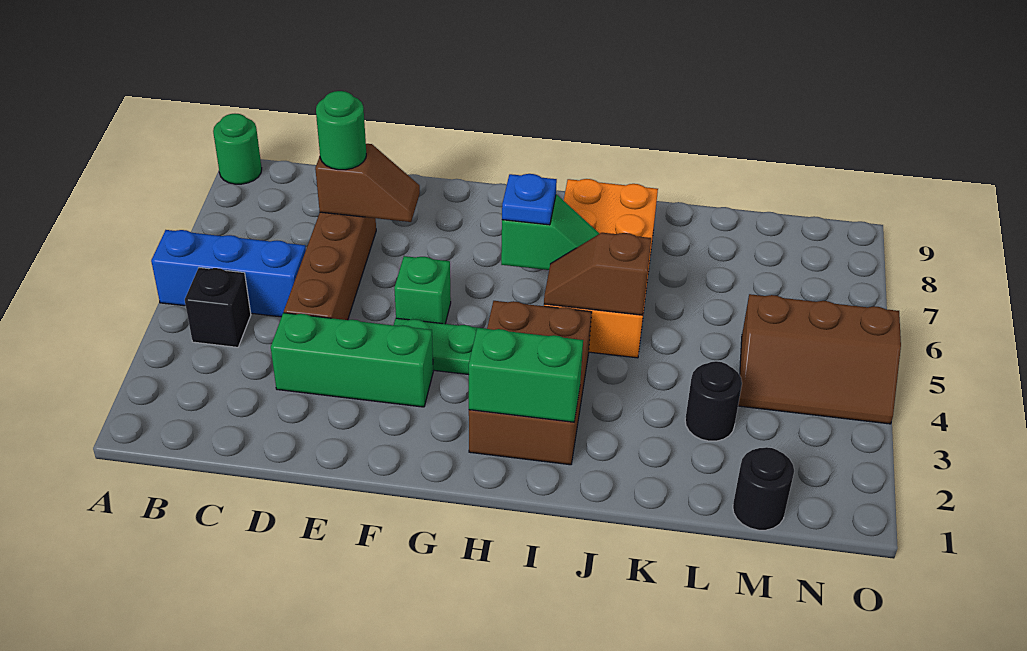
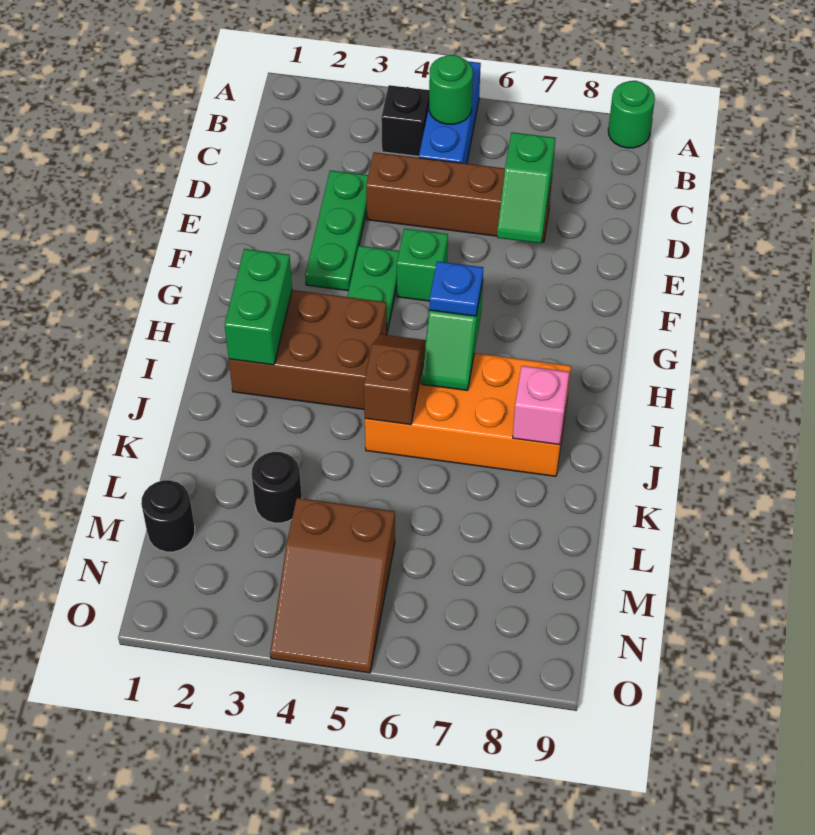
green brick D3:F3 level 1 -> green plate D3:F3 level 1
brown slope D7:E7 level 2 top D -> green slope D7:E7 level 2 top D
green round brick D7 level 3 -> green round brick B5 level 2
none -> pink brick J8 level 2
brown slope M4:O5 level 1 top 5 -> brown slope M4:O5 level 1 top M

